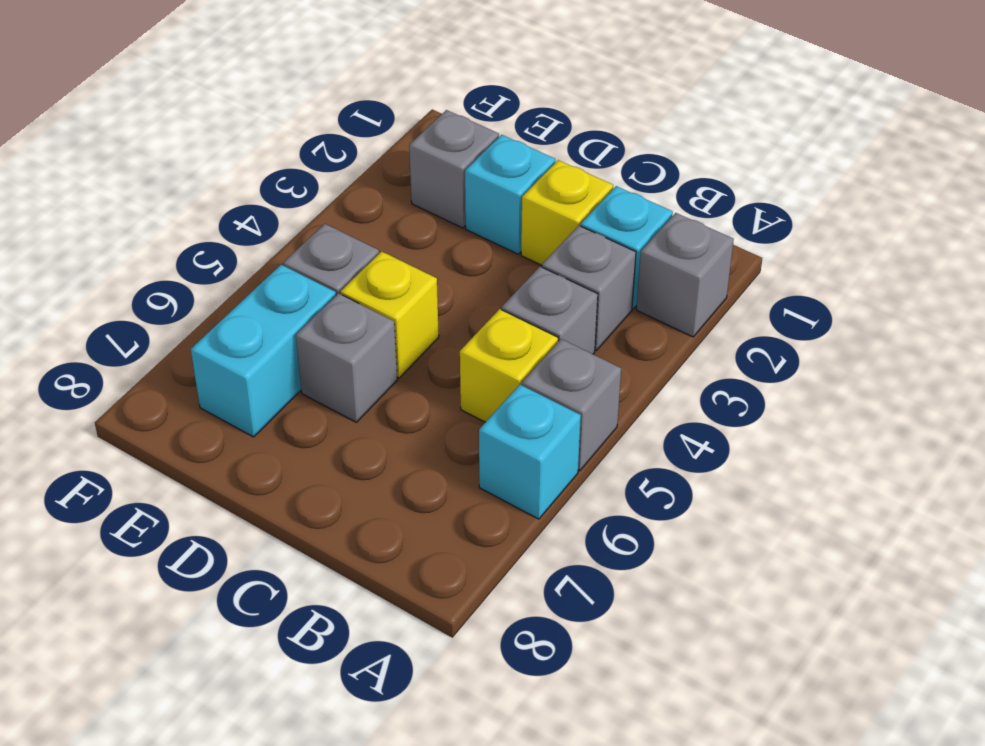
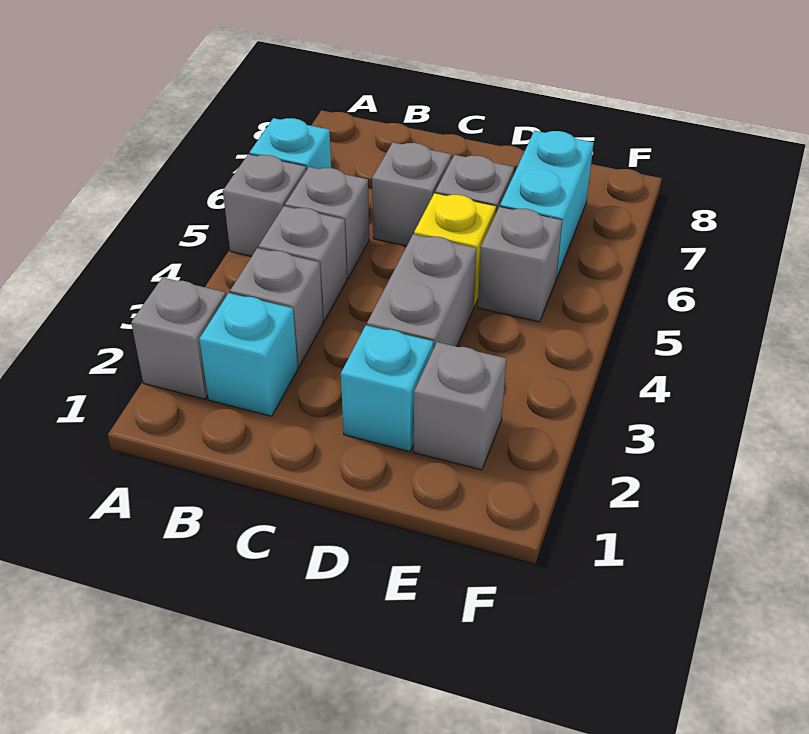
yellow brick B5 level 1 -> grey brick B5 level 1
yellow brick C2 level 1 -> none
none -> grey brick C6 level 1
none -> grey brick D3:D4 level 1

